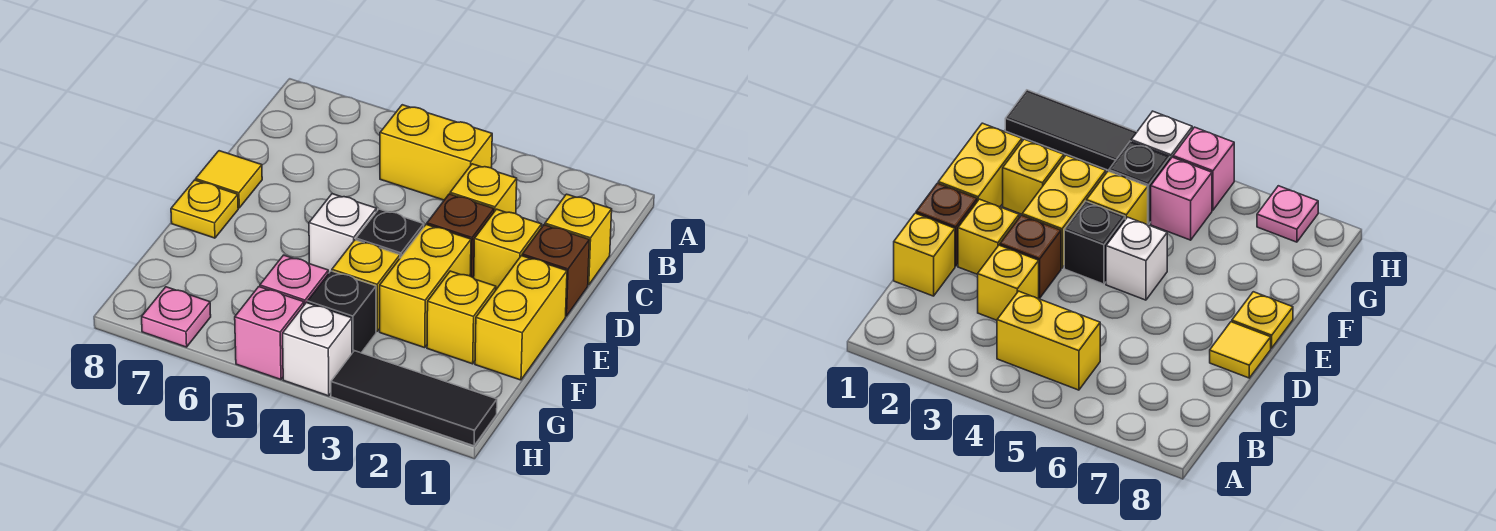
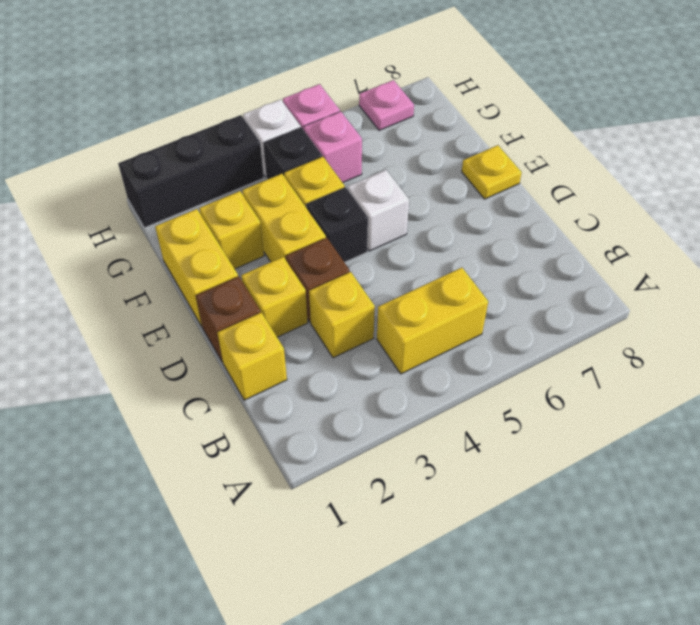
yellow tile D8 level 1 -> none
black tile H1:H3 level 1 -> black brick H1:H3 level 1

